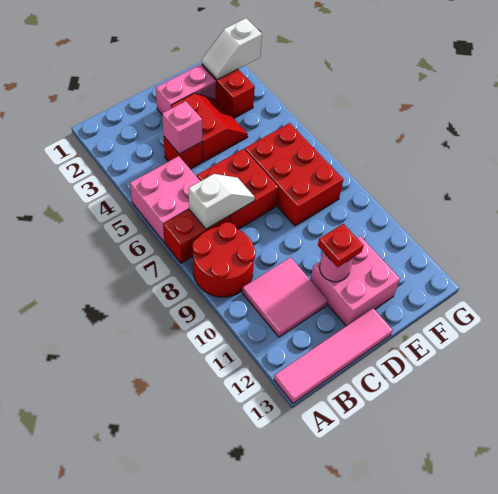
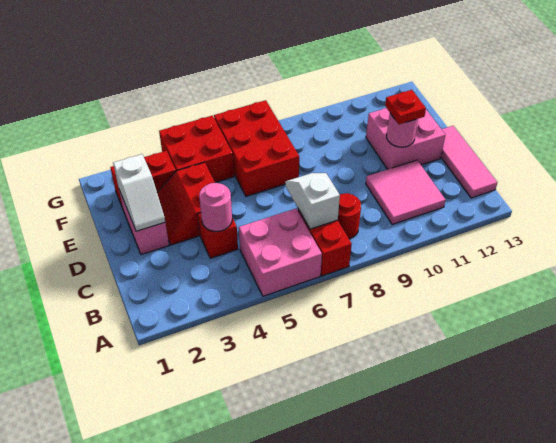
red round brick A8:B9 level 1 -> red round brick B8 level 1
pink tile A13:D13 level 1 -> pink tile B13:D13 level 1
pink brick C4 level 2 -> pink round brick C4 level 2
red brick C6:D7 level 1 -> red brick F4:G5 level 1
red slope D3:E4 level 1 top D -> red slope D3:E4 level 1 top 4
red brick E6:F8 level 1 -> red brick E6:G7 level 1
white slope F2:G2 level 2 top G -> white slope D2:E2 level 2 top E

